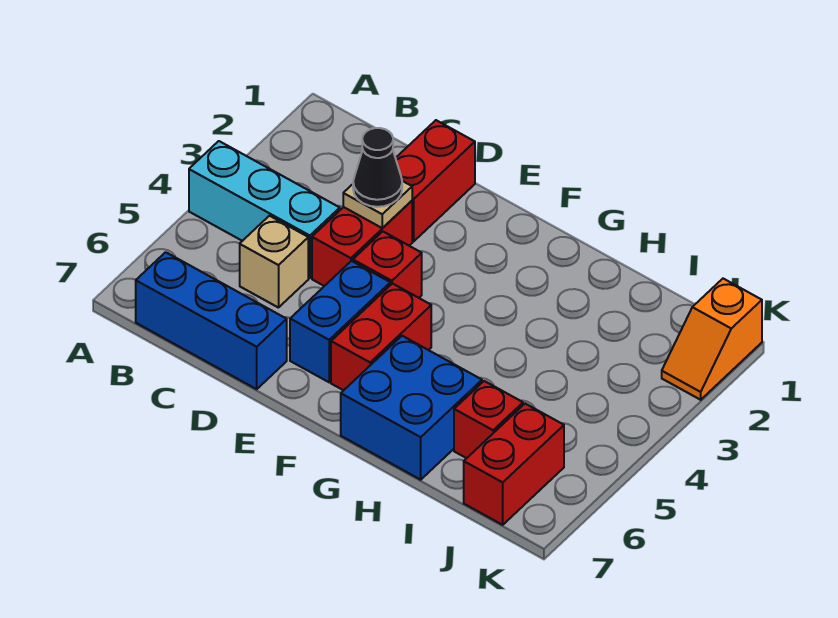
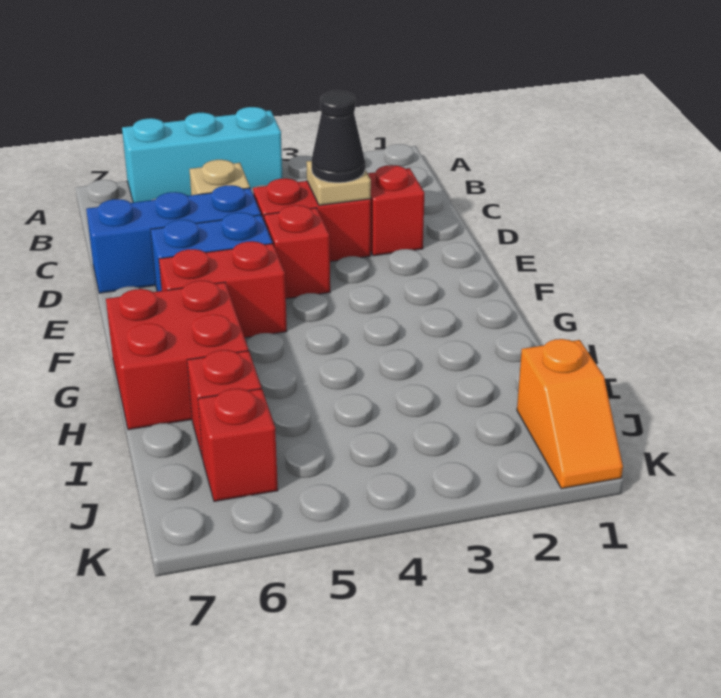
cyan brick A4:C4 level 1 -> cyan brick A4:A6 level 1
blue brick B7:D7 level 1 -> blue brick D5:D7 level 1
red brick D1:D2 level 1 -> red brick D2 level 1
blue brick G6:H7 level 1 -> red brick G6:H7 level 1
red brick J6:J7 level 1 -> red brick J6 level 1
orange slope K1:K2 level 1 top 1 -> orange slope J1:K1 level 1 top J

